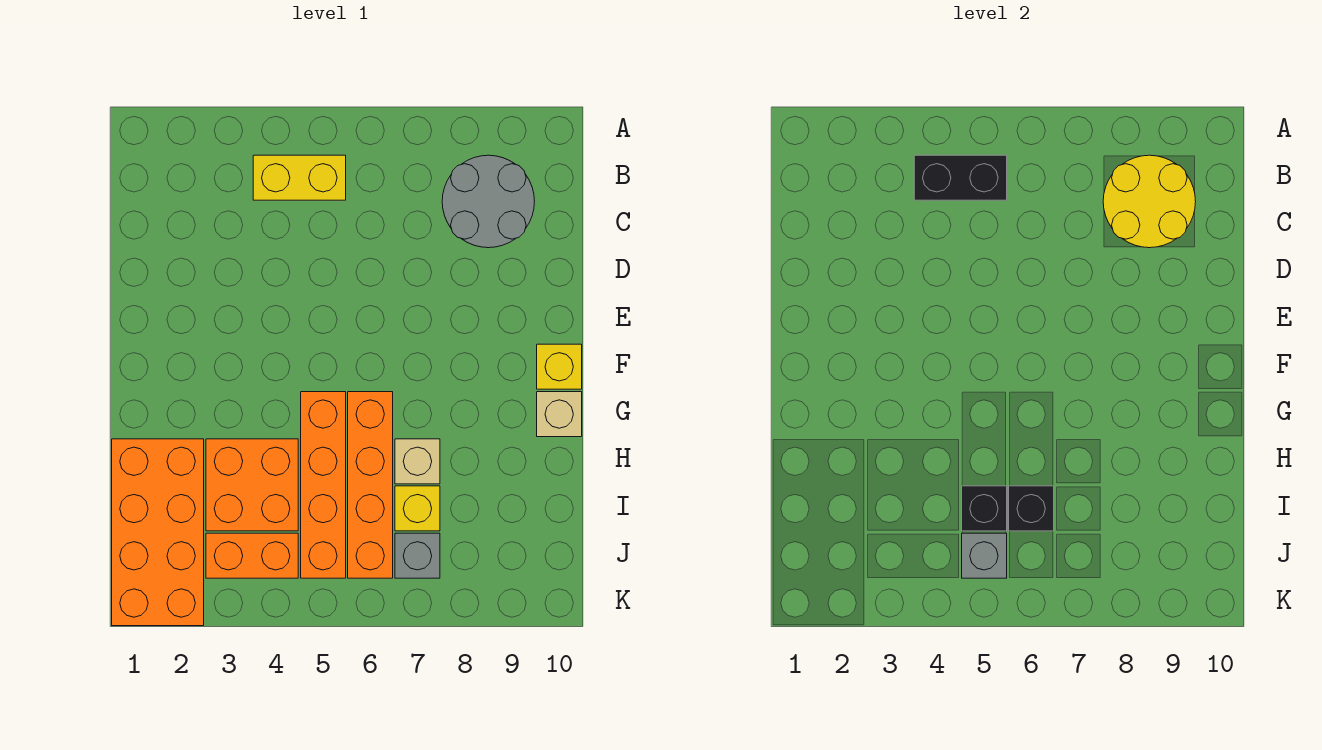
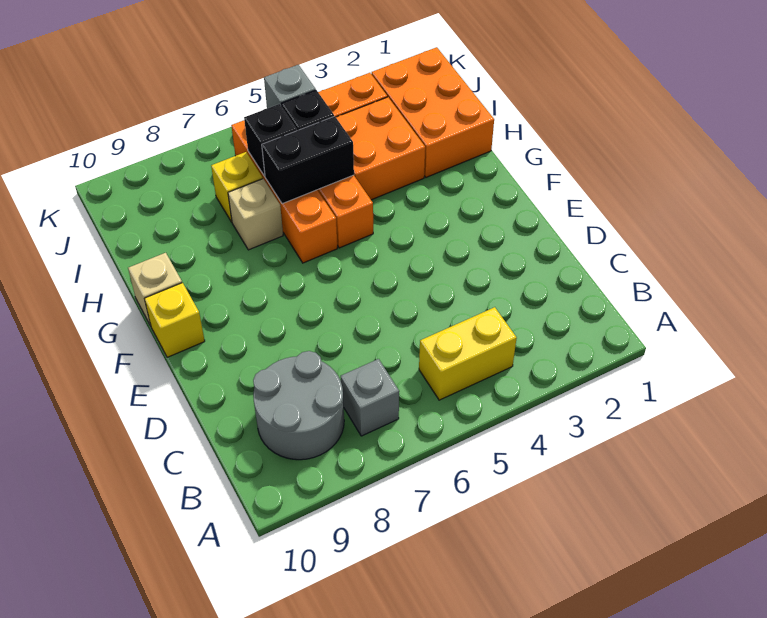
black brick B4:B5 level 2 -> black brick H5:H6 level 2
yellow round brick B8:C9 level 2 -> none
orange brick H1:K2 level 1 -> orange brick H1:J2 level 1
grey brick J7 level 1 -> grey brick B7 level 1

